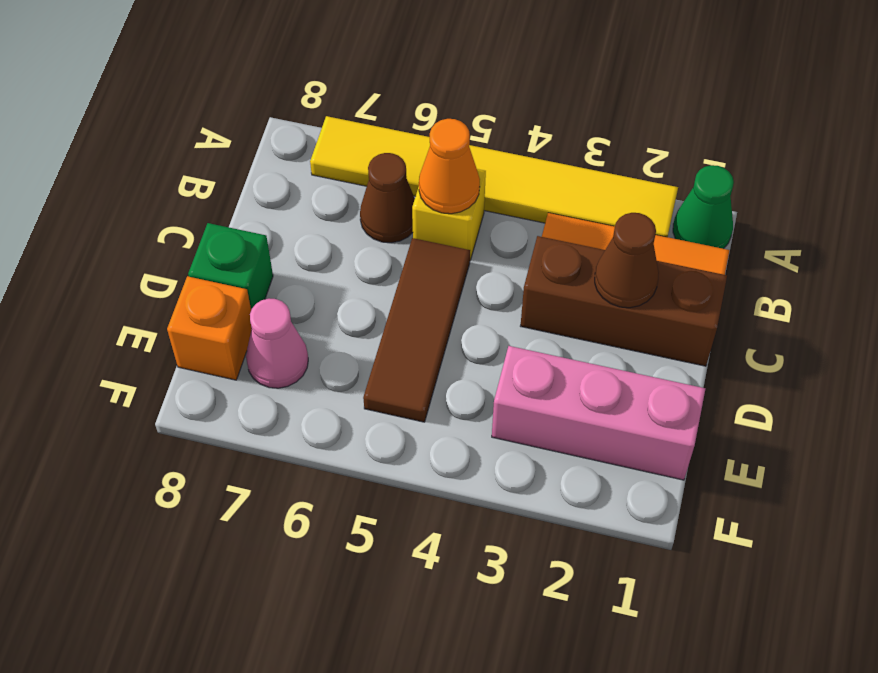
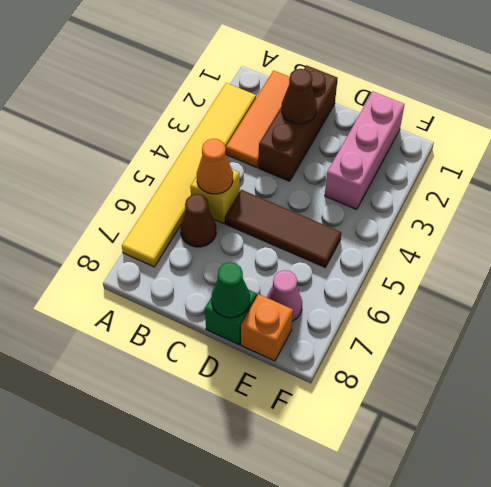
green cone A1 level 1 -> green cone D8 level 2

